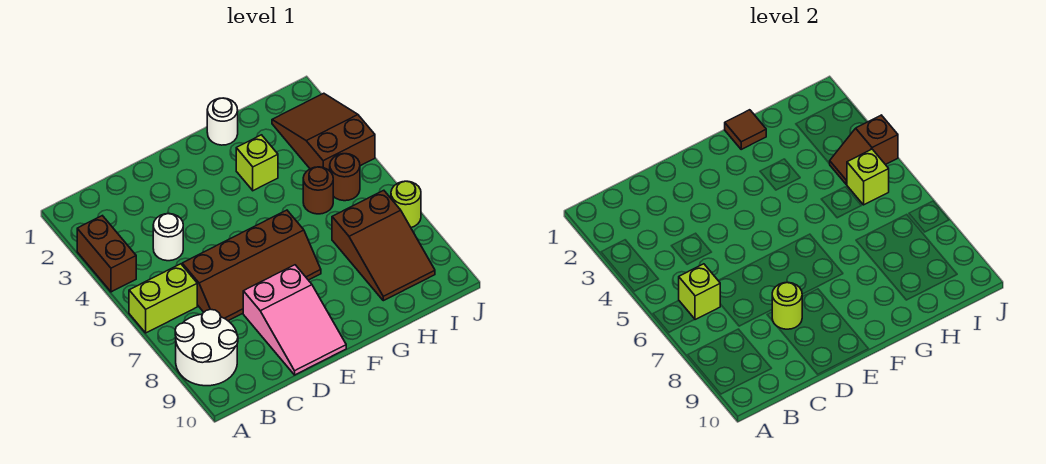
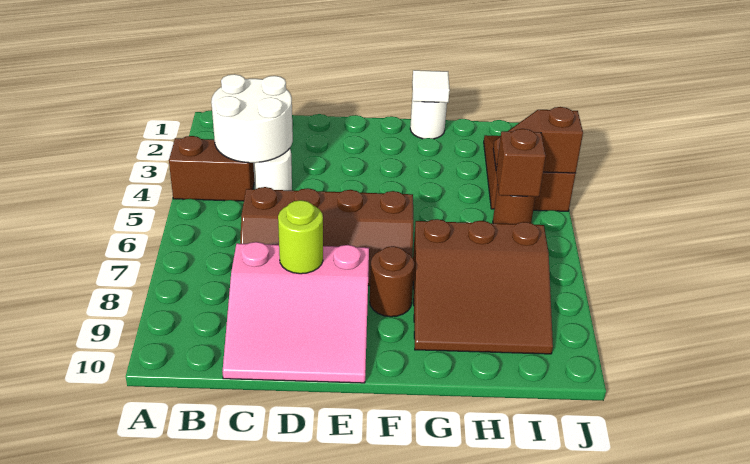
brown brick A3:A4 level 1 -> brown brick A4:B4 level 1
lime brick A6:B6 level 1 -> none
white round brick A8:B9 level 1 -> white round brick B3:C4 level 2
lime brick B6 level 2 -> none
pink slope D8:E10 level 1 top 8 -> pink slope C8:E10 level 1 top 8
brown tile G1 level 2 -> white tile G1 level 2
lime brick G3 level 1 -> none
brown round brick H5 level 1 -> brown round brick F8 level 1
brown slope H7:I9 level 1 top 7 -> brown slope G7:I9 level 1 top 7
lime brick I5 level 2 -> brown brick I5 level 2
lime round brick J7 level 1 -> none

